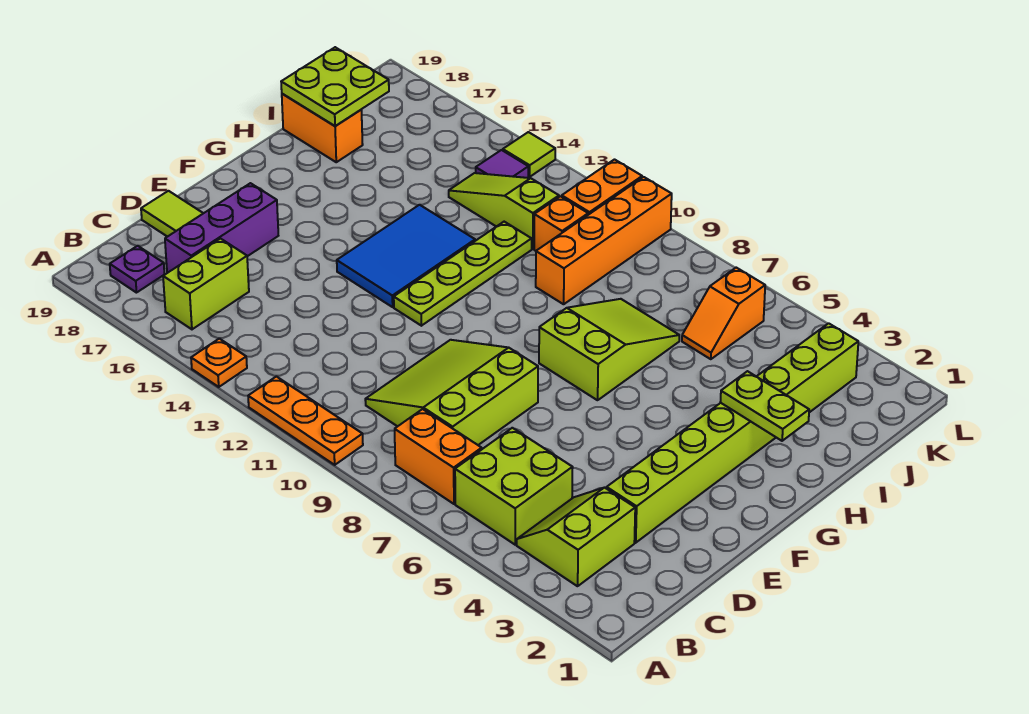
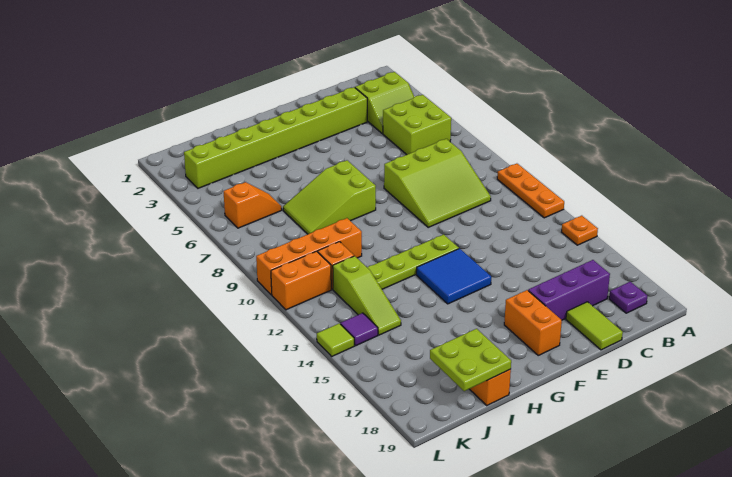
orange brick B7:B8 level 1 -> orange brick F17:F18 level 1
lime brick B16:C16 level 1 -> none
blue tile F13:H14 level 1 -> blue tile F13:G14 level 1
lime plate H2:H3 level 2 -> none

